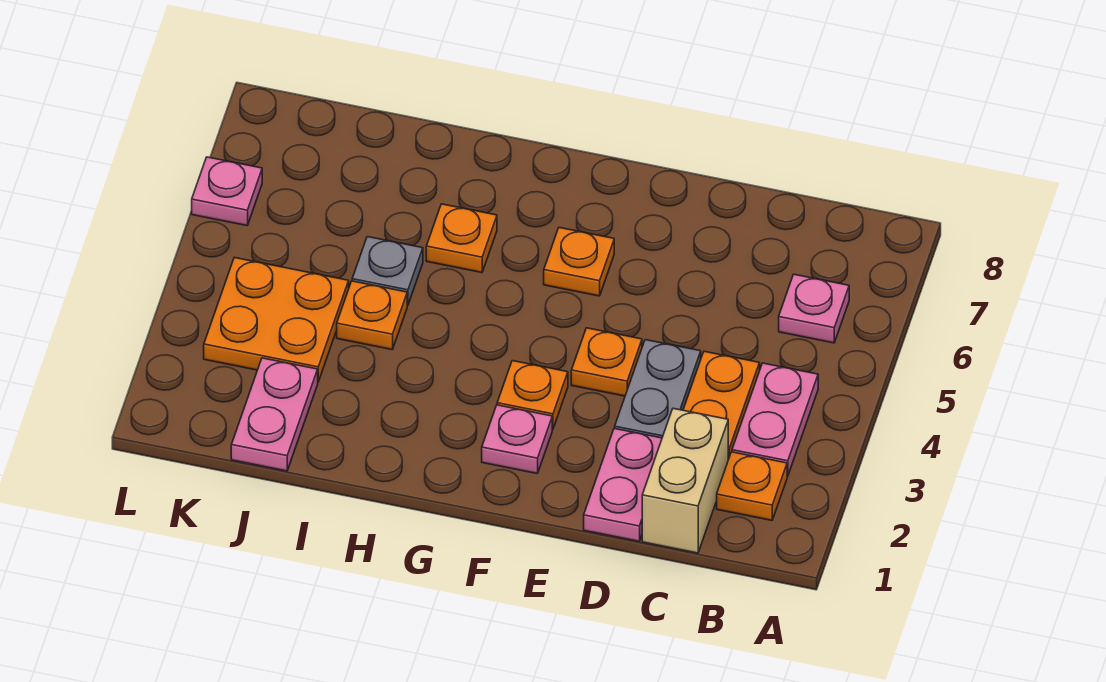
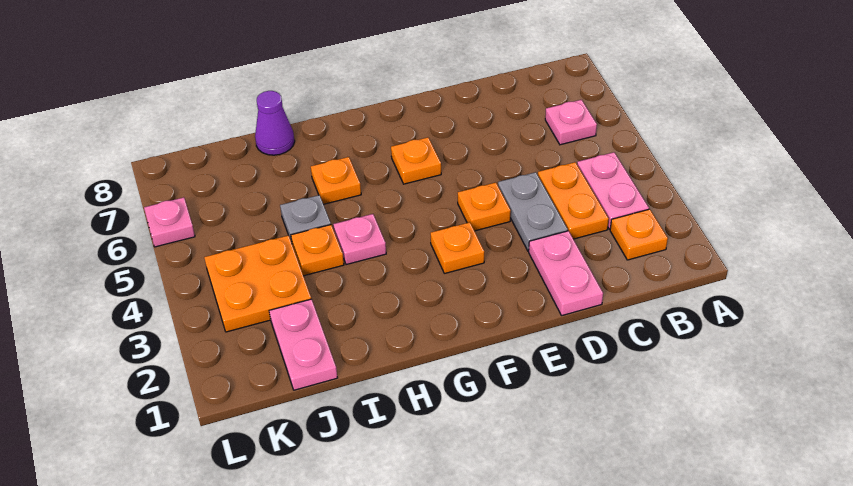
tan brick C1:C2 level 1 -> none
pink plate F2 level 1 -> pink plate H4 level 1
none -> purple cone I8 level 1

